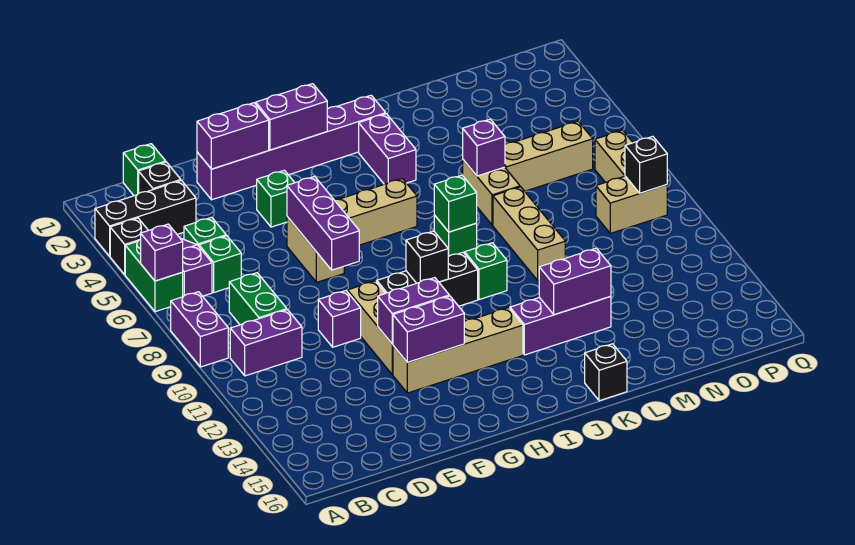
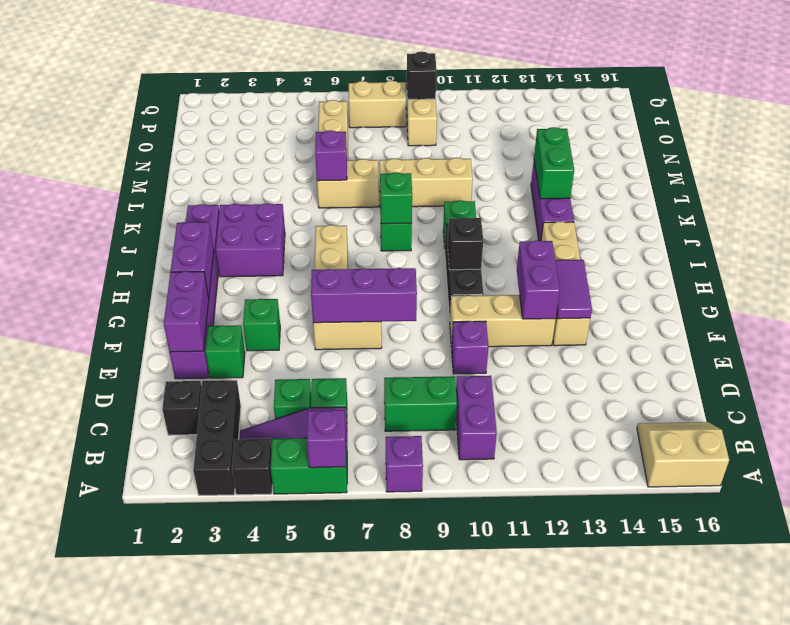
purple brick A8:A9 level 1 -> purple brick A8 level 1
none -> tan slope A15:B16 level 1 top A
green brick C1 level 1 -> green brick E3 level 1
purple brick F13:G13 level 2 -> purple tile F13:G13 level 2
purple brick J3:J4 level 1 -> purple brick I3:J4 level 1
purple brick K13:L13 level 2 -> green brick K13:L13 level 2
black brick K16 level 1 -> none

